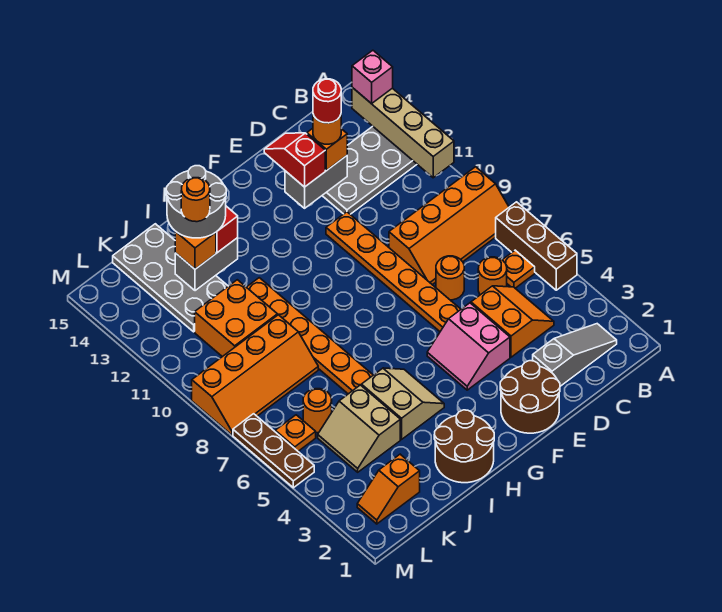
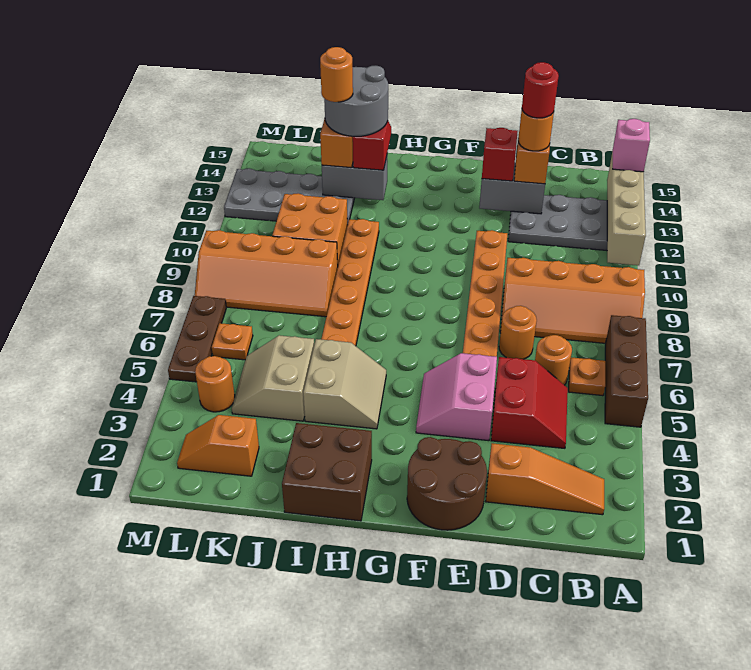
grey slope B2:D2 level 1 top D -> orange slope B2:D2 level 1 top D
orange slope C4:D5 level 1 top D -> red slope C4:D5 level 1 top D
brown round brick H1:I2 level 1 -> brown brick H1:I2 level 1
grey plate J12:K15 level 1 -> grey plate J12:M13 level 1
orange round brick K6 level 1 -> orange round brick L4 level 1

